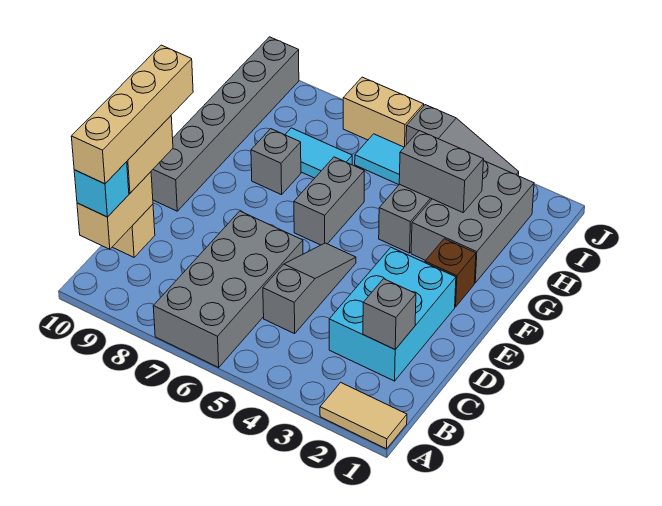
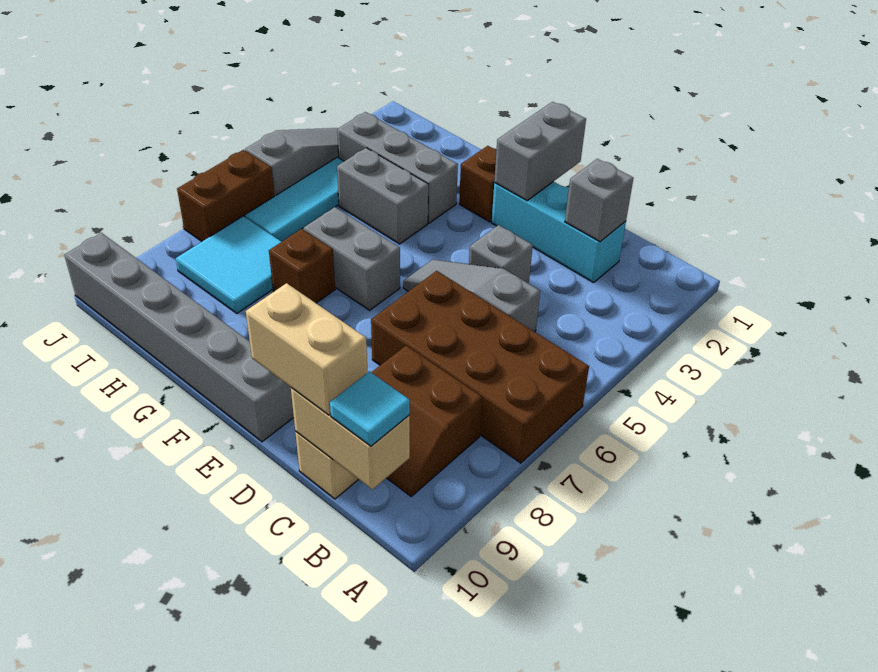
tan tile A1:A2 level 1 -> none
grey brick A6:D7 level 1 -> brown brick A6:D7 level 1
none -> brown slope B8:C9 level 1 top 8
cyan brick B10 level 3 -> cyan tile B10 level 3
tan brick B10:E10 level 4 -> none
cyan brick C2:E3 level 1 -> cyan brick C2:E2 level 1
grey brick G2:I3 level 1 -> grey brick G3:I3 level 1
none -> brown brick G7 level 1
grey brick G8 level 1 -> grey brick D4 level 1
grey brick H3:H4 level 2 -> grey brick E1:E2 level 2
cyan tile H7:H8 level 1 -> cyan tile H7:I8 level 1
tan brick J6:J7 level 1 -> brown brick J6:J7 level 1

